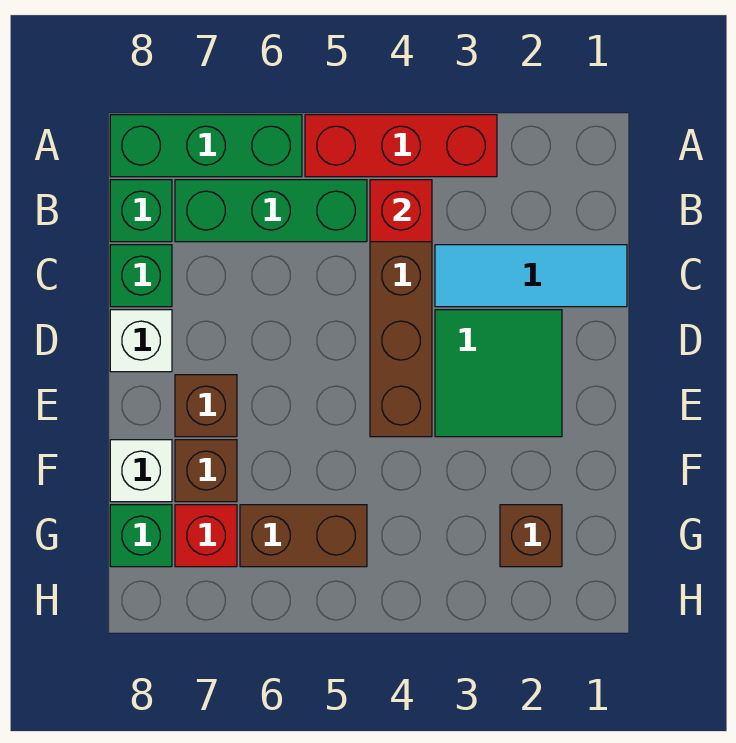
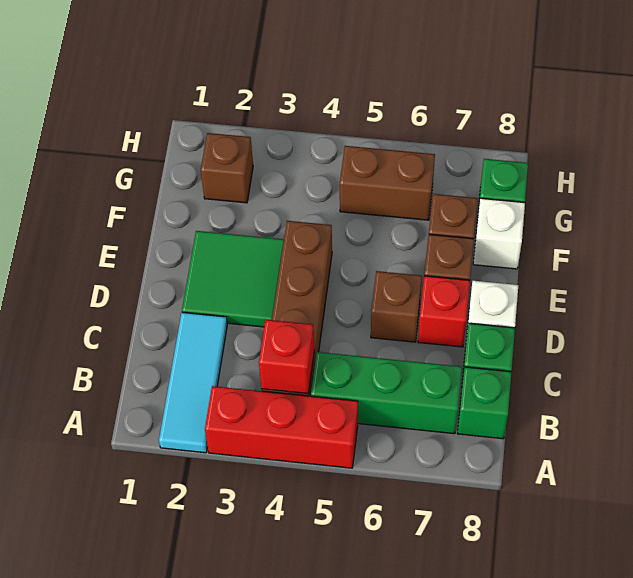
green brick A6:A8 level 1 -> none
cyan tile C1:C3 level 1 -> cyan tile A2:C2 level 1
none -> brown brick D6 level 1
red brick G7 level 1 -> red brick D7 level 1

